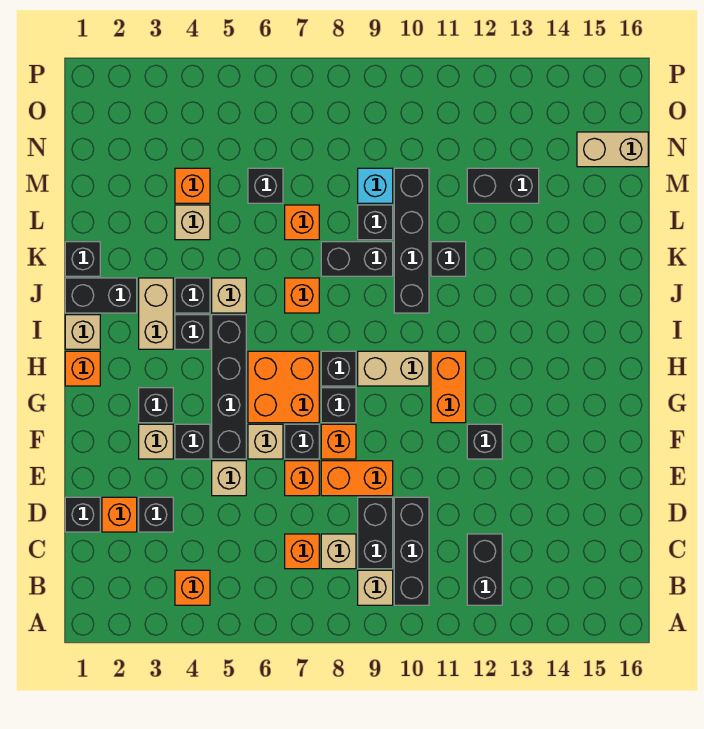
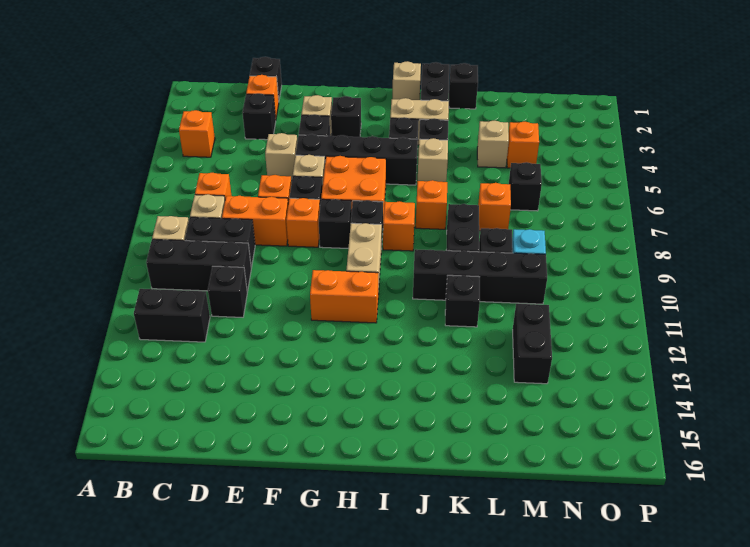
orange brick E8:E9 level 1 -> orange brick D8:E8 level 1
black brick F12 level 1 -> black brick D11 level 1
orange brick H1 level 1 -> orange brick I8 level 1
tan brick N15:N16 level 1 -> none

